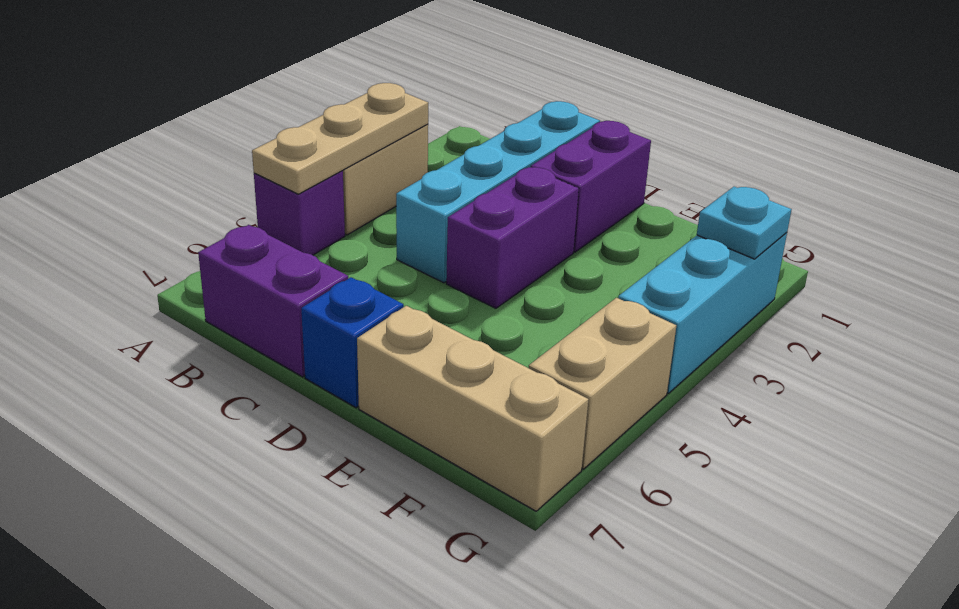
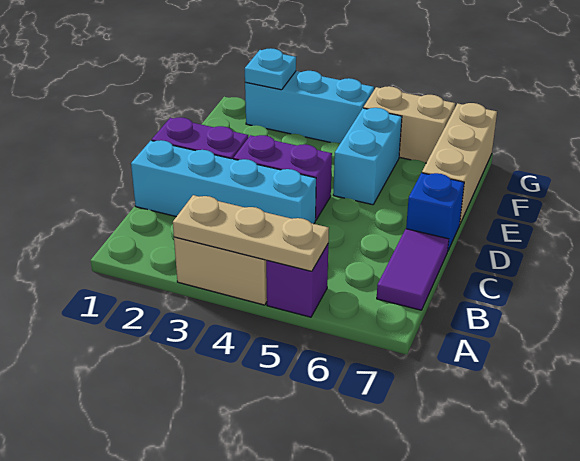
purple brick B7:C7 level 1 -> purple tile B7:C7 level 1
none -> cyan brick E5:F5 level 1

